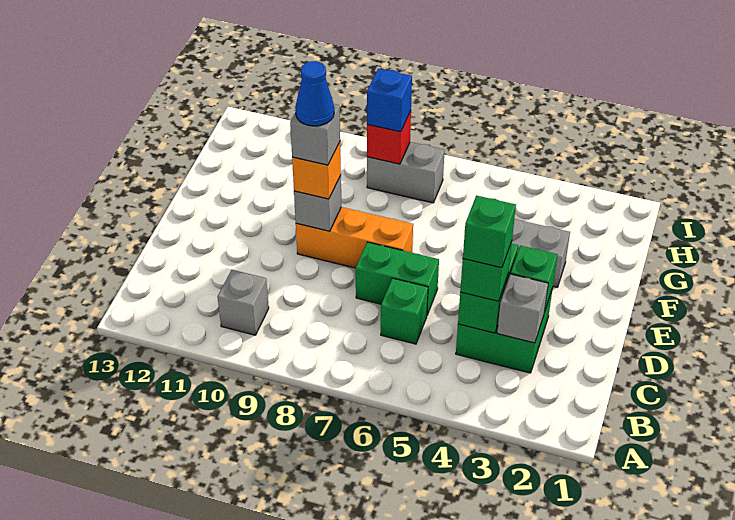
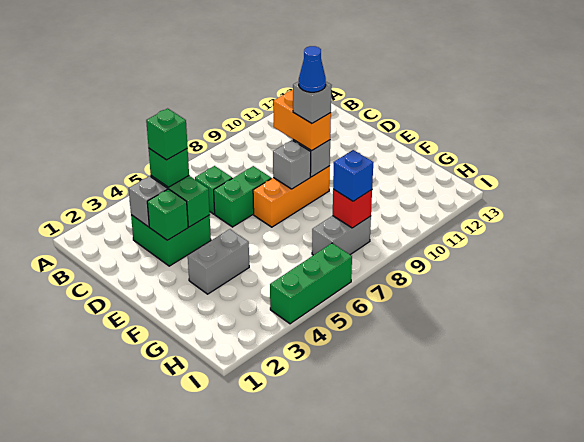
grey brick B10 level 1 -> grey brick E8 level 2
orange brick E9 level 3 -> orange brick D9:E9 level 3
none -> green brick I4:I6 level 1

